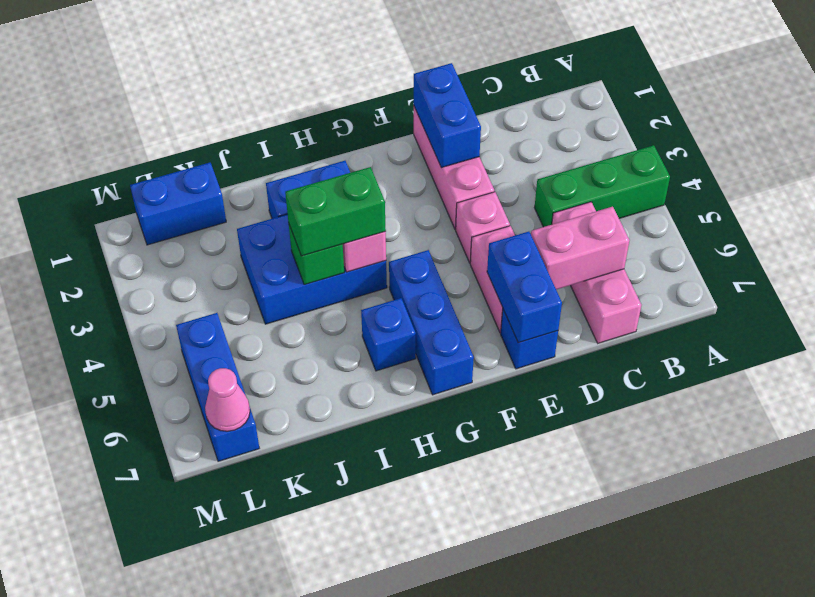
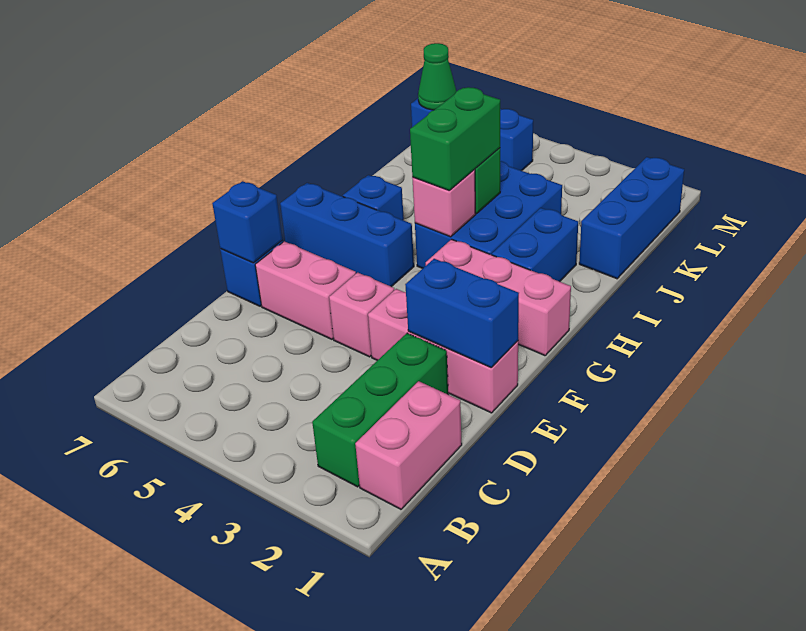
green brick A4:C4 level 1 -> green brick B2:D2 level 1
pink brick C5:C7 level 1 -> pink brick G1:G3 level 1
pink brick C6:D6 level 2 -> pink brick B1:C1 level 1
blue brick E6:E7 level 2 -> blue brick E7 level 2
blue brick K1:L1 level 1 -> blue brick J1:L1 level 1
pink cone L7 level 2 -> green cone L7 level 2

